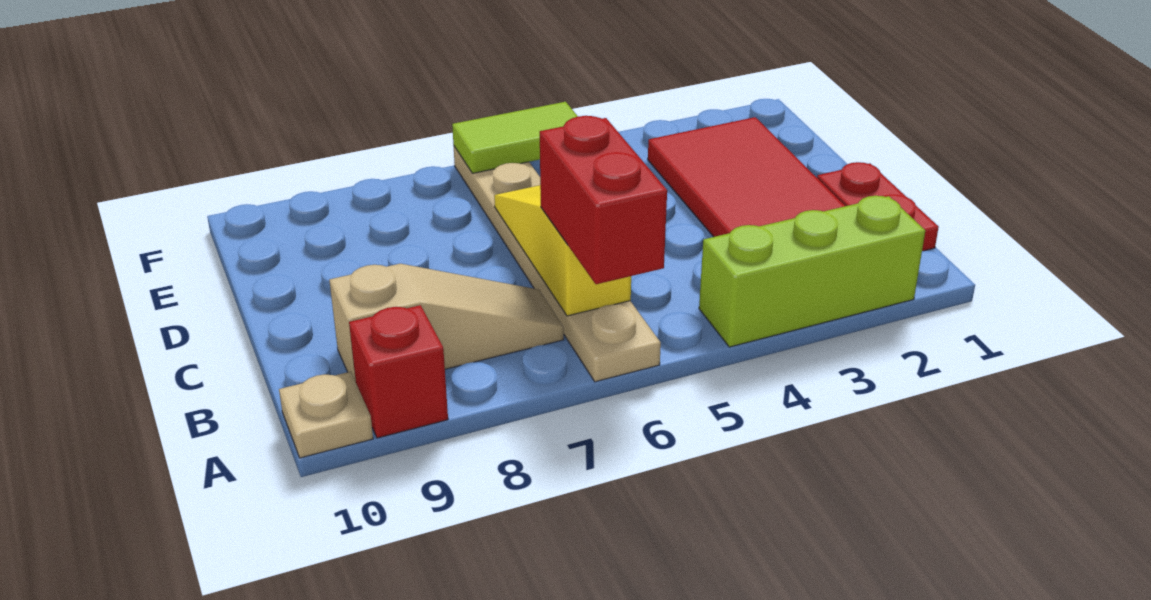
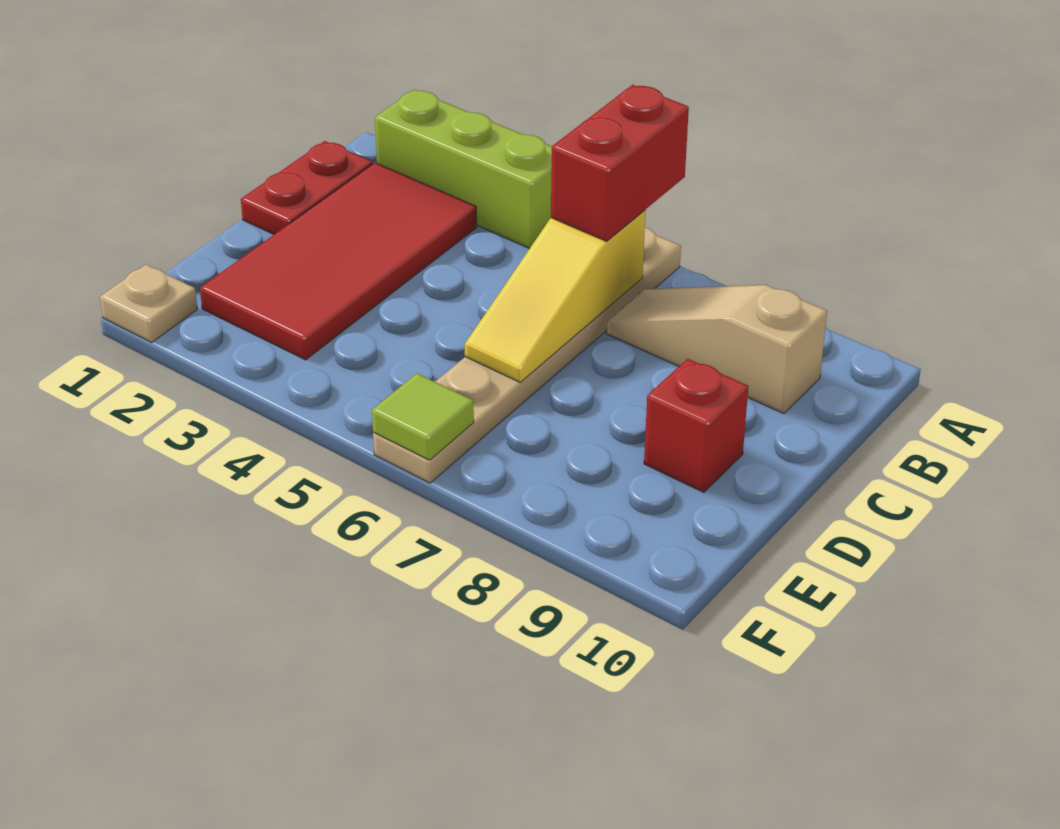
red brick A9 level 1 -> red brick D9 level 1
tan plate A10 level 1 -> tan plate F1 level 1
lime tile F5:F6 level 2 -> lime tile F6 level 2

